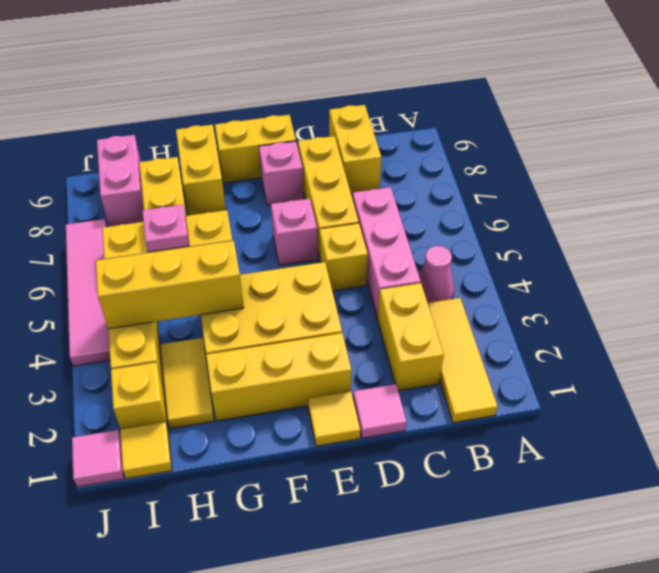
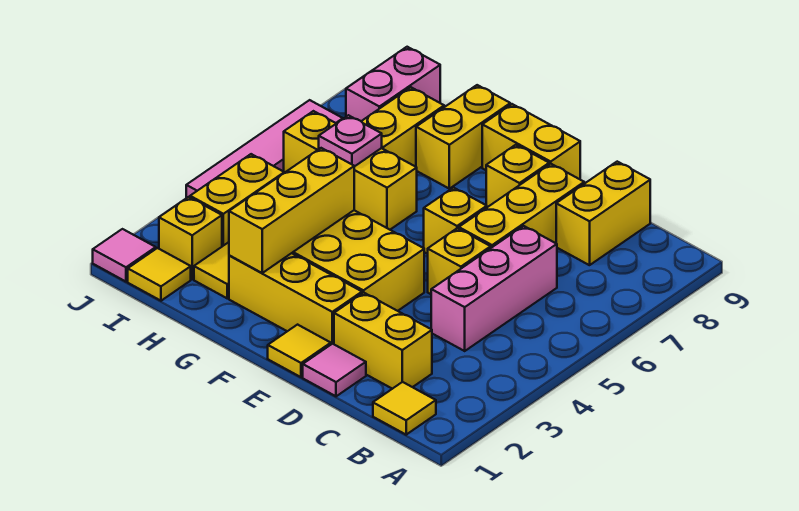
yellow tile B1:B3 level 1 -> yellow tile B1 level 1
pink cone B4 level 1 -> none
yellow brick C2:C3 level 1 -> yellow brick C2:D2 level 1
pink brick E6 level 1 -> yellow brick E6 level 1
pink brick E8 level 1 -> yellow brick E8 level 1
yellow brick G4:I4 level 2 -> yellow brick G2:G4 level 2

